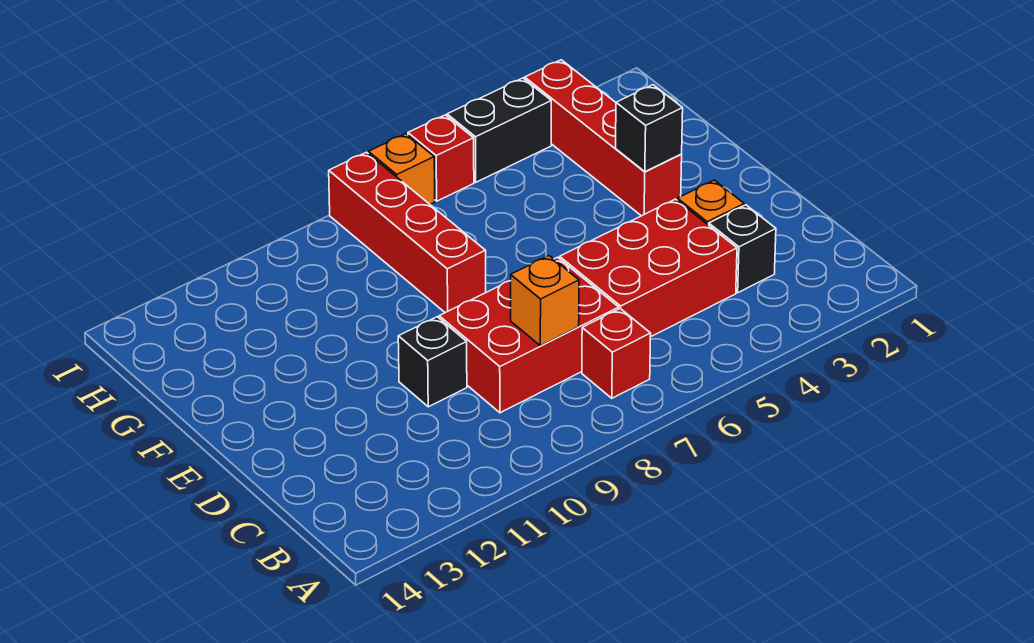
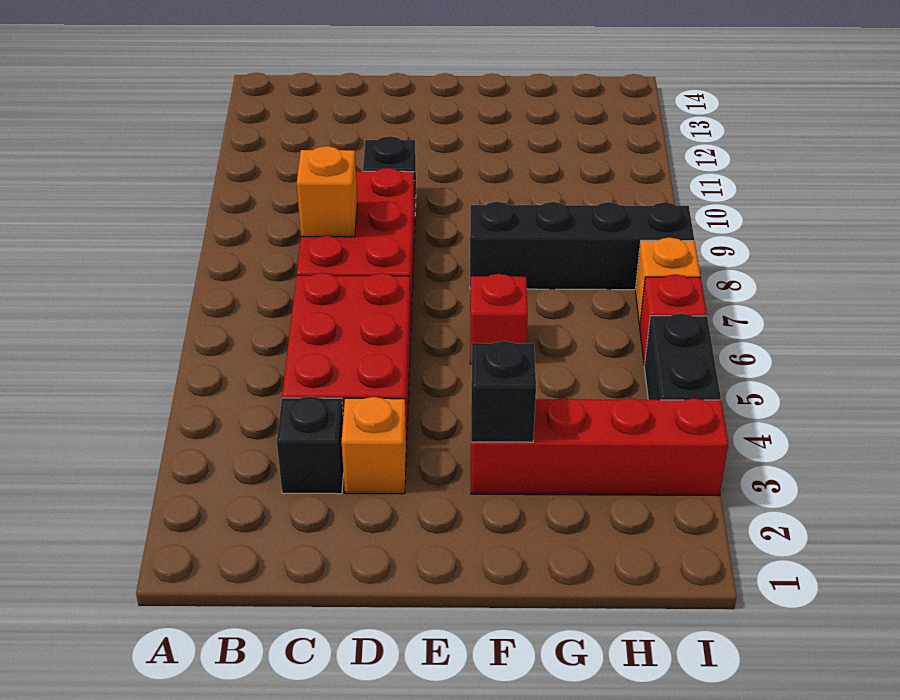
red brick B7 level 1 -> red brick F6 level 1
red brick F8:I8 level 1 -> black brick F8:I8 level 1

